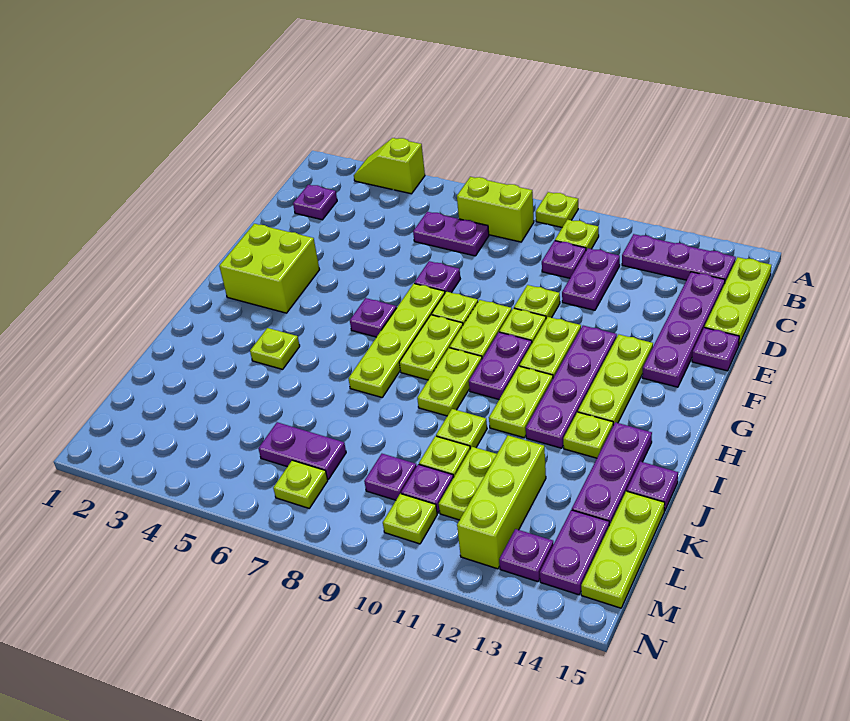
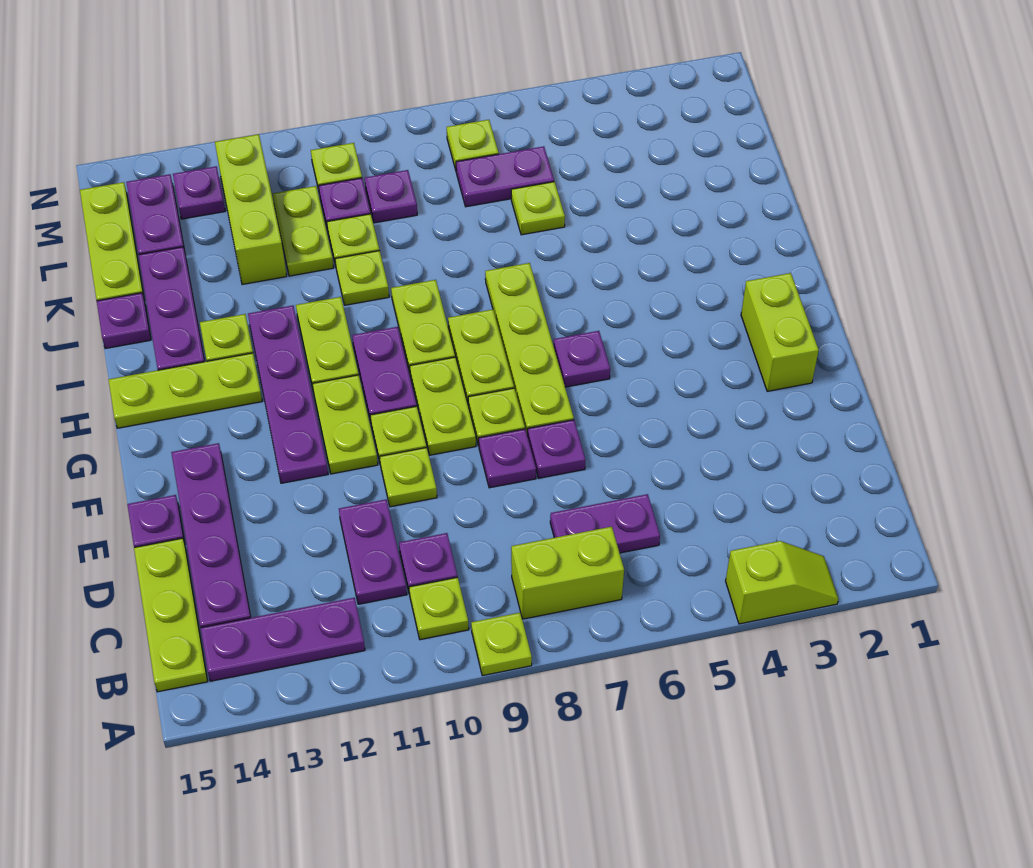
purple plate C2 level 1 -> purple plate E8 level 1
lime brick F2:G3 level 1 -> lime brick F2:G2 level 1
lime plate F13:H13 level 1 -> lime plate H13:H15 level 1
lime plate I4 level 1 -> lime plate K6 level 1

